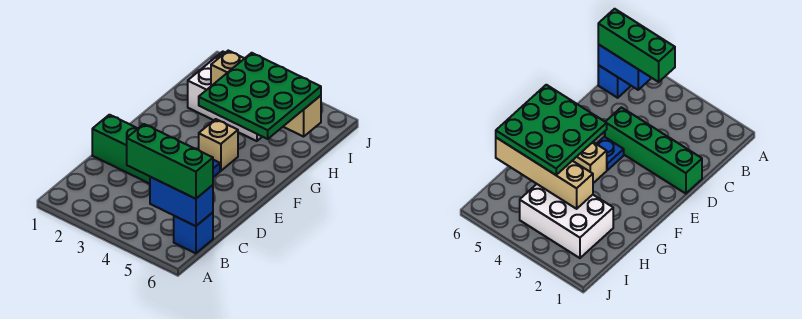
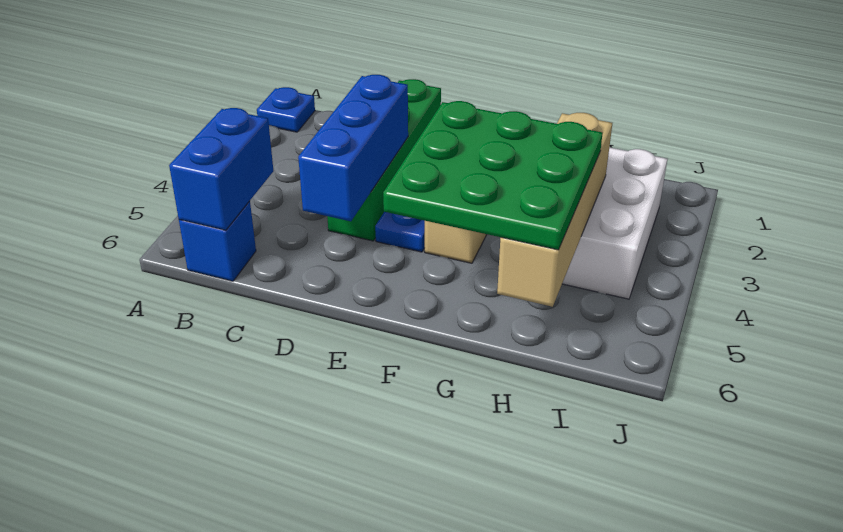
none -> blue plate A1 level 1
green brick B4:B6 level 3 -> none
none -> blue brick D3:D5 level 2

